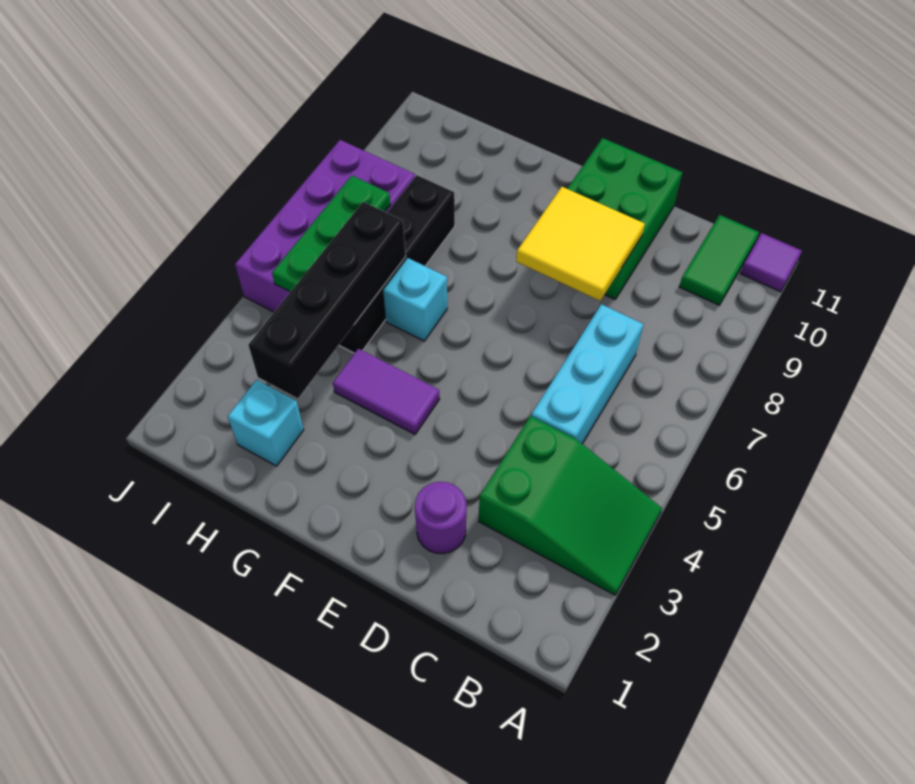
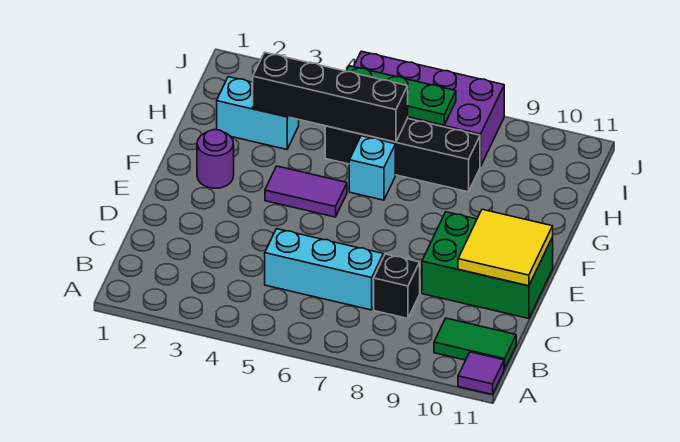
green slope A3:C4 level 1 top C -> none
none -> black brick C8 level 1
purple round brick D2 level 1 -> purple round brick F2 level 1
yellow tile D8:E9 level 2 -> yellow tile D10:E11 level 2
purple tile F4:G4 level 1 -> purple tile F4:F5 level 1
cyan brick H2 level 1 -> cyan brick H2:H3 level 1

